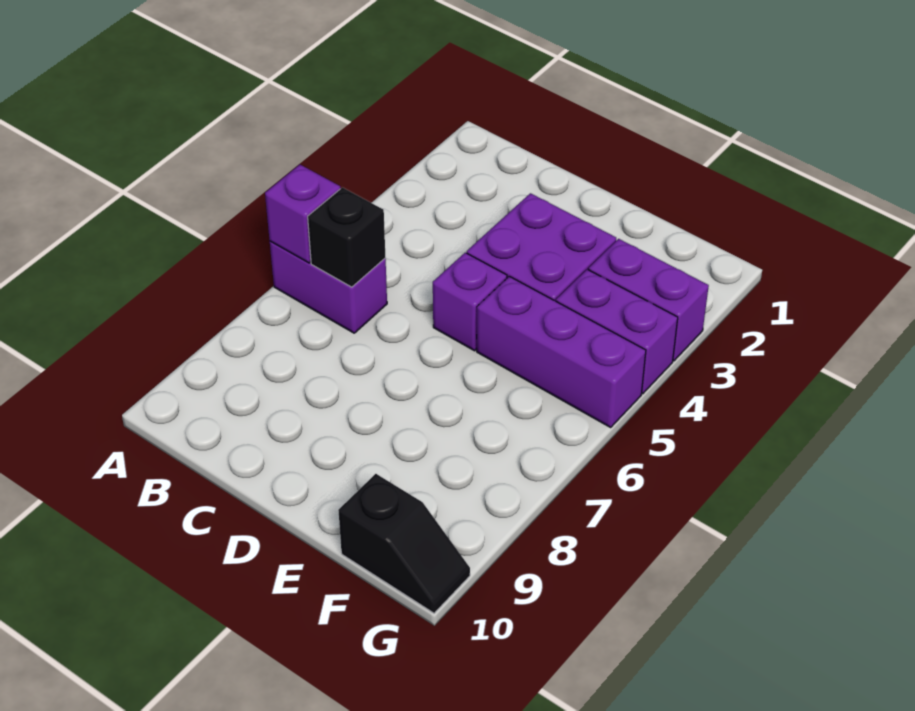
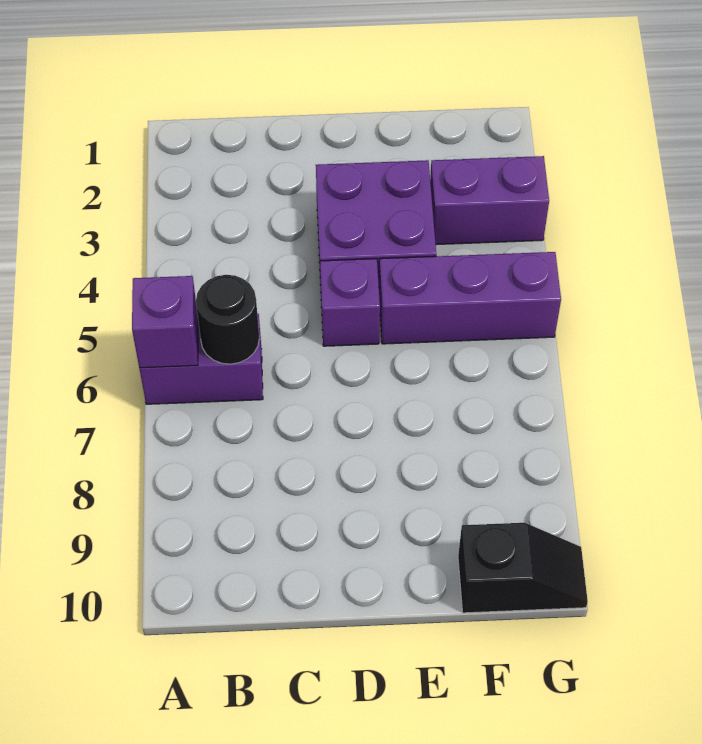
black brick B6 level 2 -> black round brick B6 level 2
purple brick F4:G4 level 1 -> none

